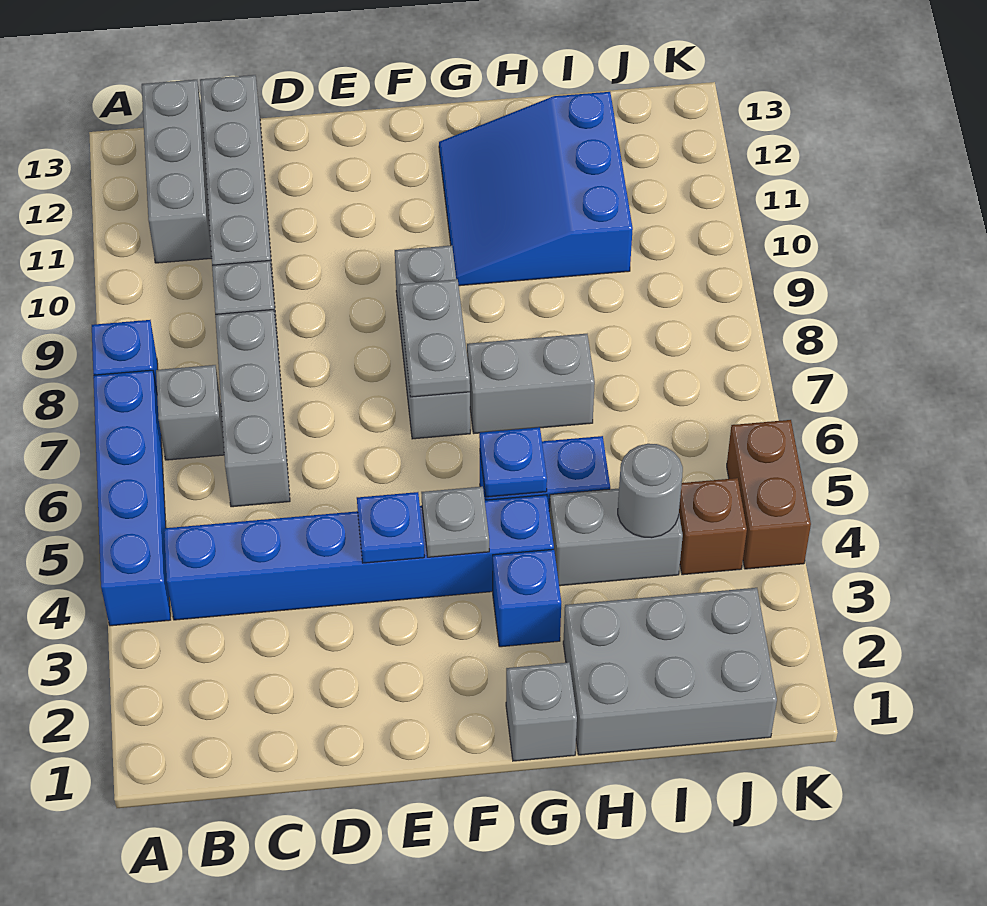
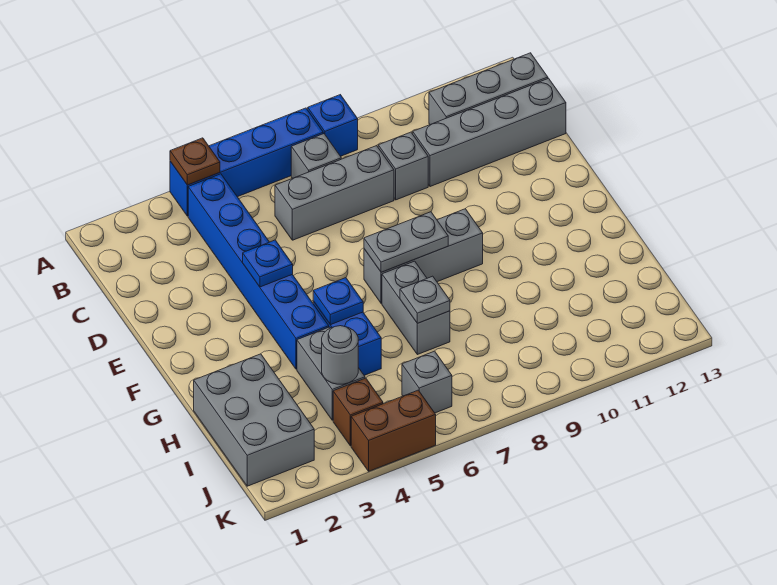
none -> brown plate A4 level 2
grey plate F4 level 2 -> grey plate H7 level 2
grey brick G1 level 1 -> grey brick J6 level 1
blue brick G3 level 1 -> none
blue slope G10:I12 level 1 top I -> none

